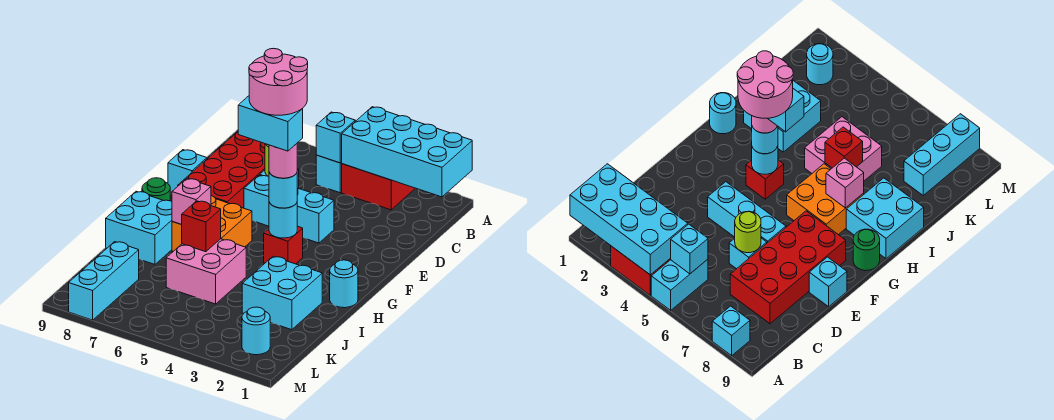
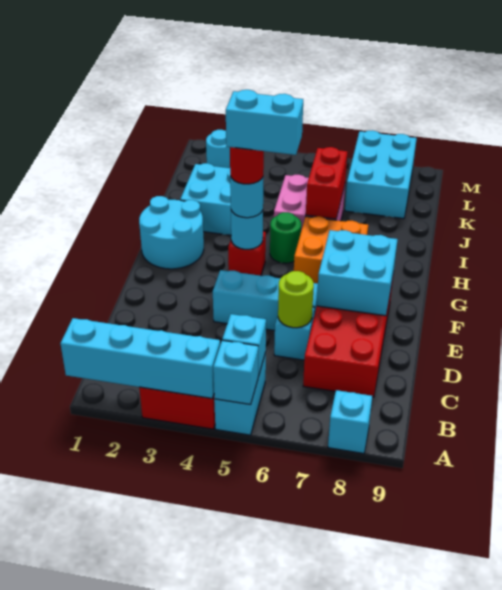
cyan brick A1:B4 level 2 -> cyan brick A1:A4 level 2
cyan brick E9 level 1 -> cyan brick A5 level 2
pink round brick F4:G5 level 6 -> none
pink round brick G4 level 4 -> red round brick G4 level 4
green round brick G9 level 1 -> green round brick H5 level 1
cyan round brick H1 level 1 -> cyan round brick G1:H2 level 1
pink brick H7 level 2 -> none
cyan brick H8:I9 level 1 -> cyan brick E7:F8 level 2
red brick I6 level 2 -> red brick I6:J6 level 2
cyan brick K8:M8 level 1 -> cyan brick K7:M8 level 1

